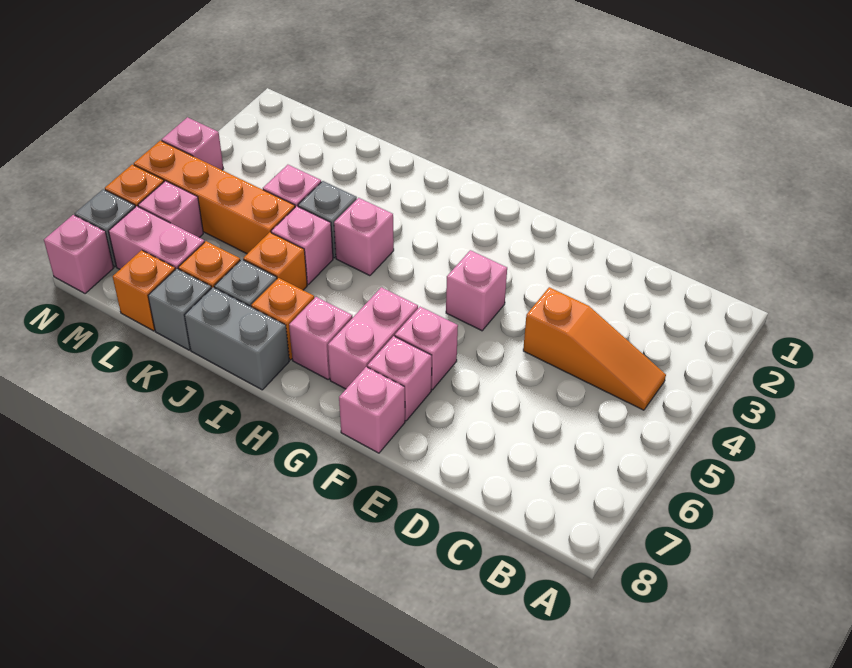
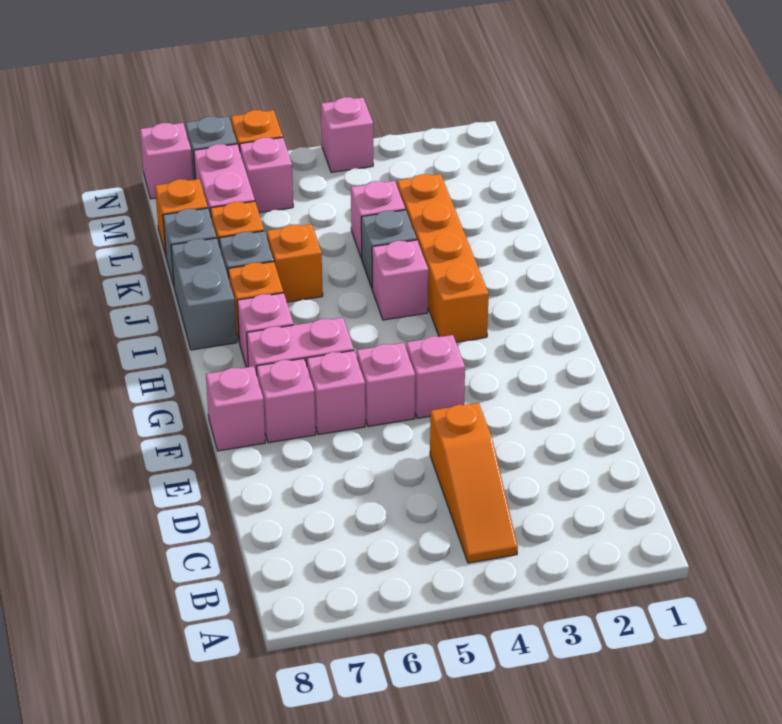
pink brick J5 level 1 -> pink brick F5 level 1
orange brick K5:N5 level 1 -> orange brick H3:K3 level 1

